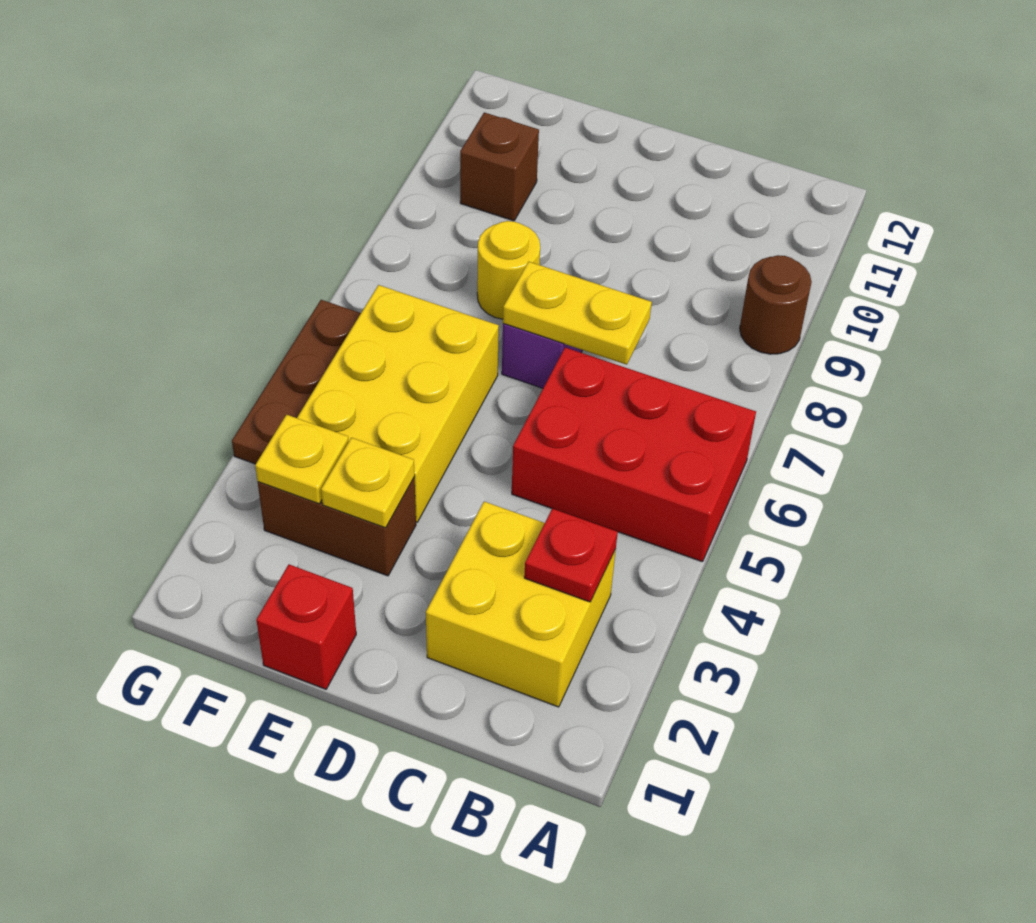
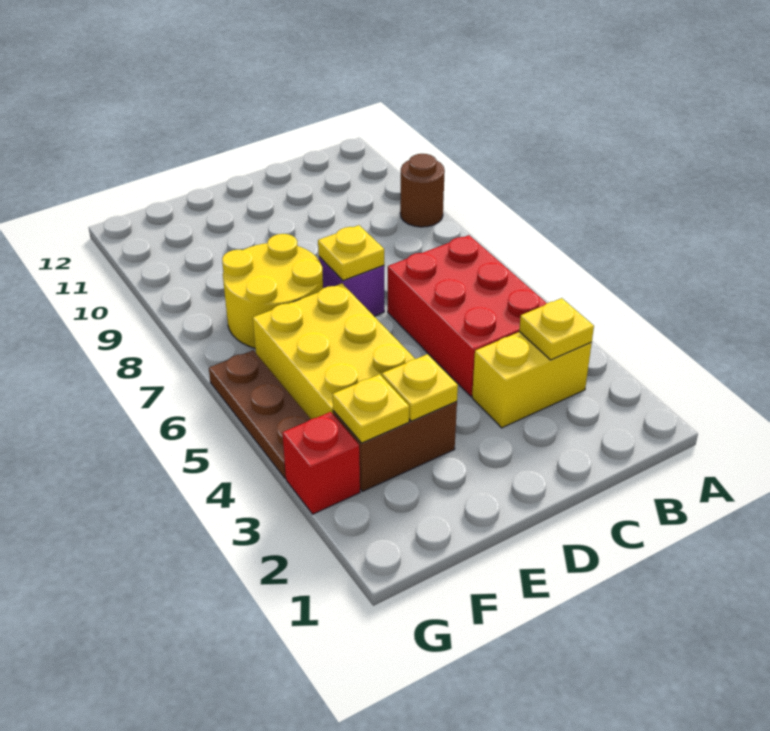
red brick A5:C6 level 1 -> red brick B4:C6 level 1
yellow brick B2:C3 level 1 -> yellow brick B3:C3 level 1
red plate B3 level 2 -> yellow plate B3 level 2
yellow plate C7:D7 level 2 -> yellow plate D7 level 2
red brick E1 level 1 -> red brick G3 level 1
yellow round brick E8 level 1 -> yellow round brick E7:F8 level 1
brown brick F10 level 1 -> none

